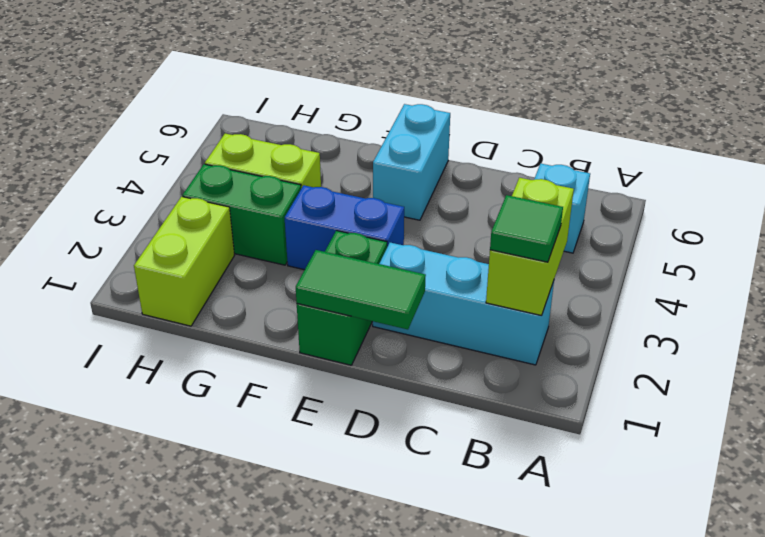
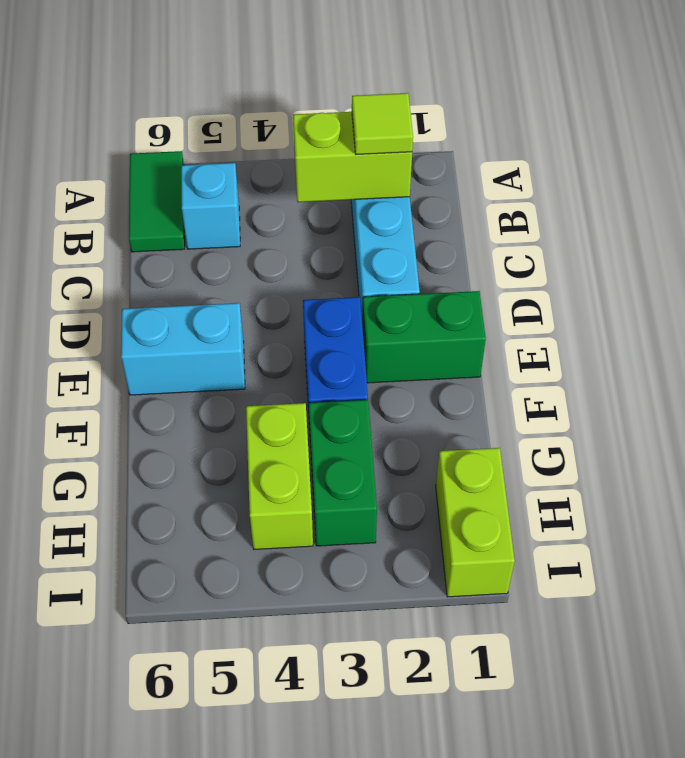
green tile B2 level 3 -> lime tile B2 level 3
green tile D1:E1 level 2 -> green tile A6:B6 level 1
lime brick H1:H2 level 1 -> lime brick H1:I1 level 1

